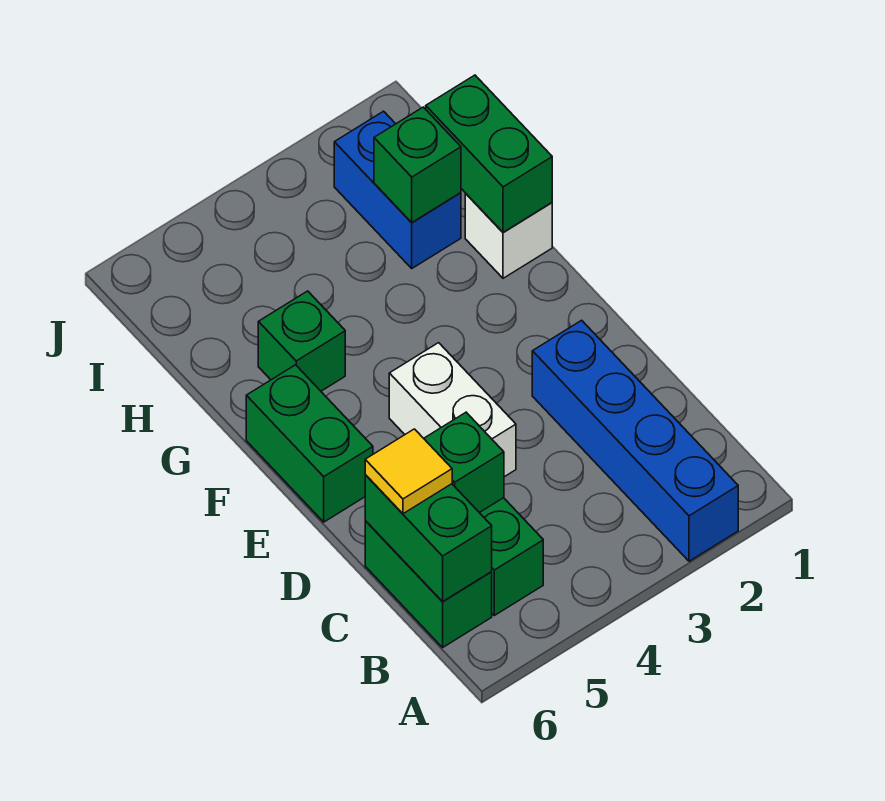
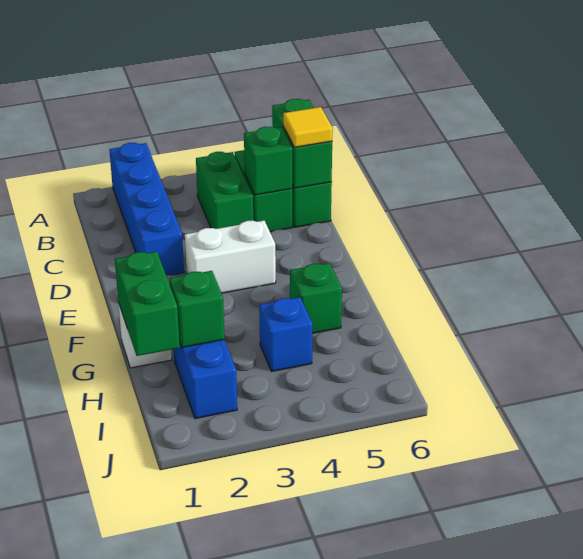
white brick D4:E4 level 1 -> white brick E3:E4 level 1
green brick E6:F6 level 1 -> green brick B4:C4 level 1
none -> blue brick H4 level 1

